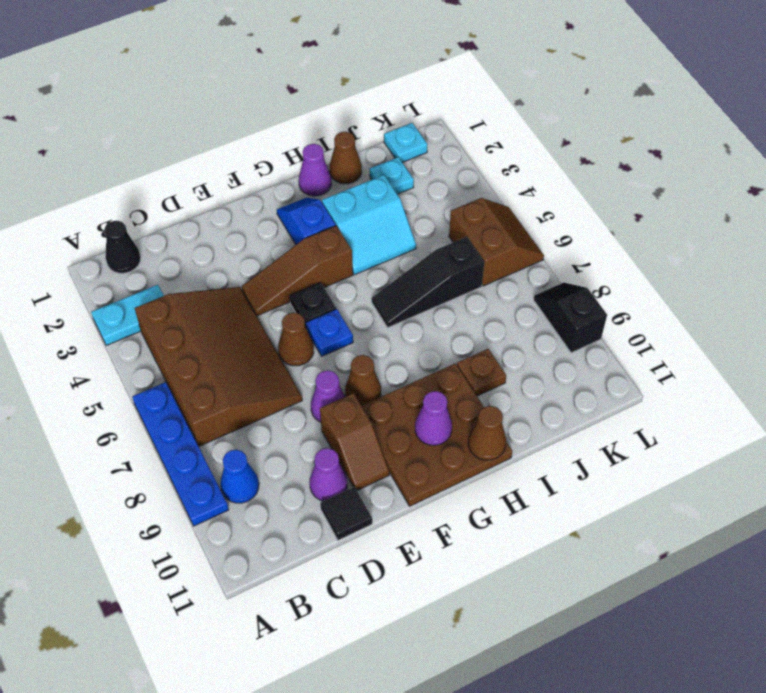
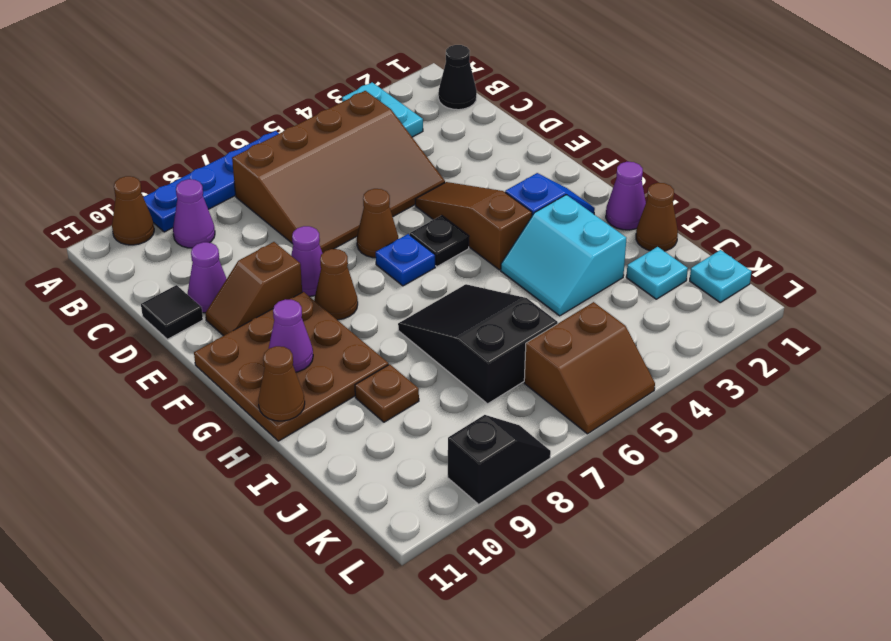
none -> brown cone A10 level 1
blue cone B9 level 1 -> purple cone B9 level 1
black slope H6:J6 level 1 top J -> black slope H6:J7 level 1 top J

